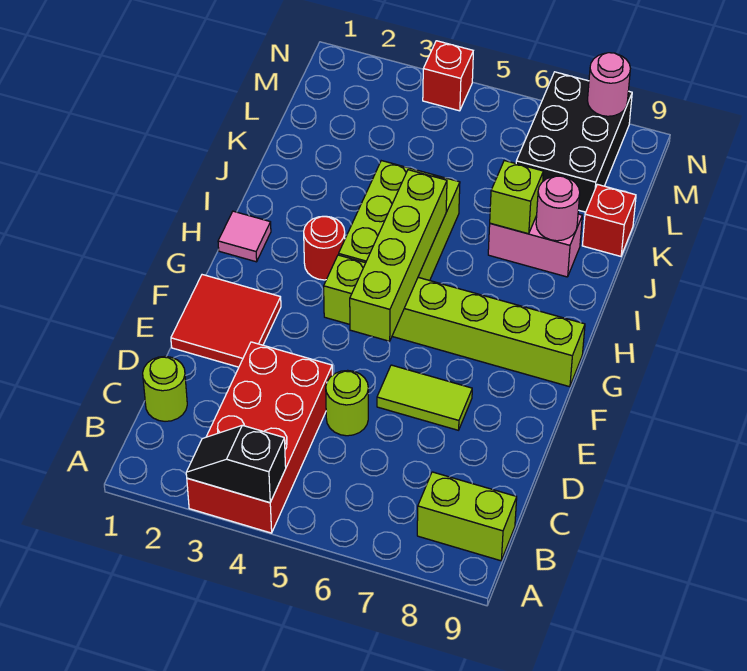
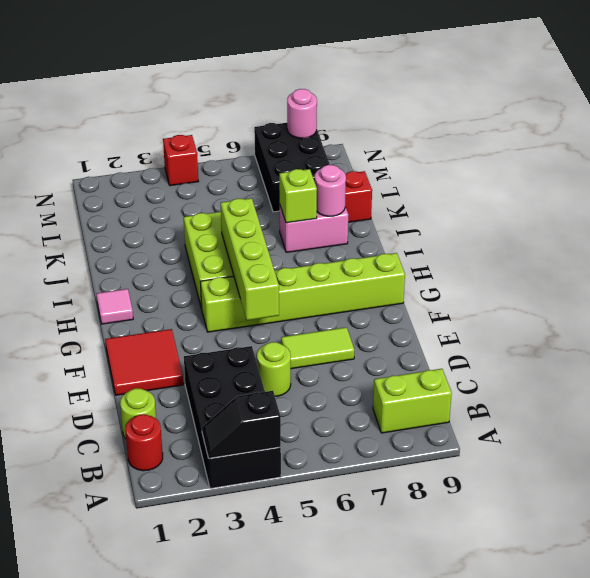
red brick A3:D4 level 1 -> black brick A3:D4 level 1
red round brick H3 level 1 -> red round brick B1 level 1

